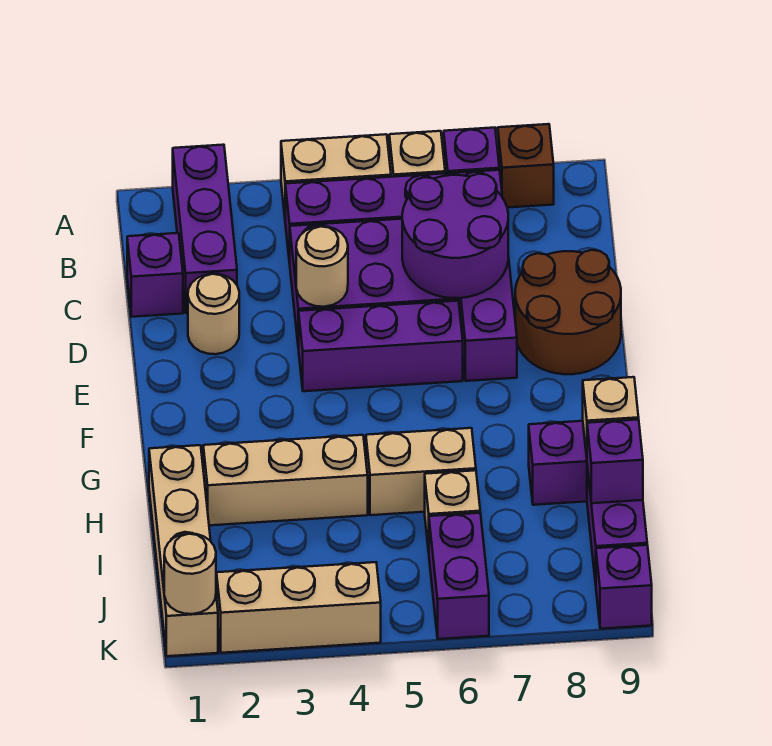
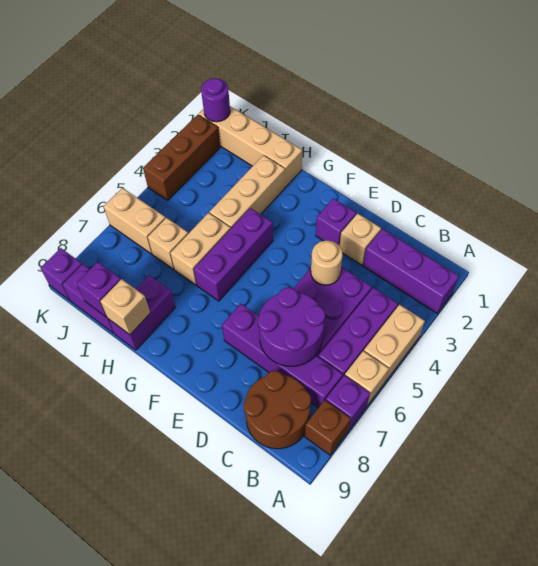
purple brick C1 level 1 -> purple brick E2 level 1
tan round brick D2 level 1 -> tan brick D2 level 1
brown round brick D8:E9 level 1 -> brown round brick B8:C9 level 1
purple brick E4:E6 level 1 -> purple brick G4:G6 level 1
purple brick J6:K6 level 1 -> tan brick J6:K6 level 1
tan round brick K1 level 2 -> purple round brick K1 level 2
tan brick K2:K4 level 1 -> brown brick K2:K4 level 1

